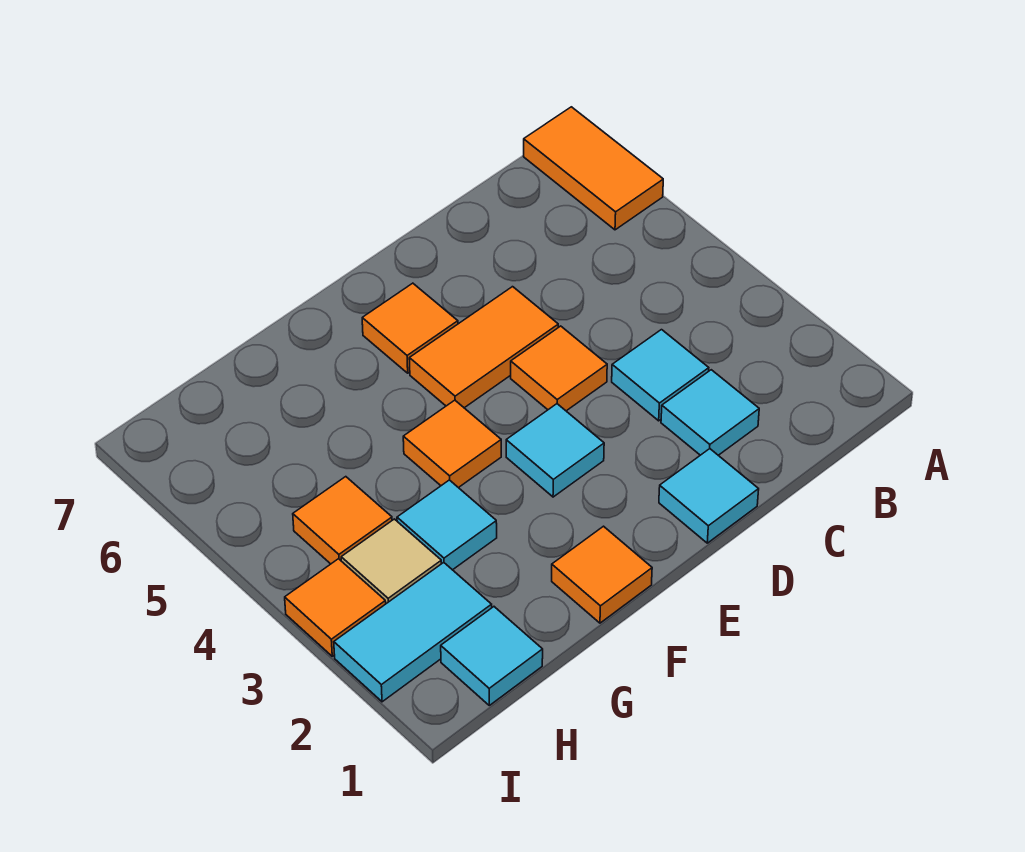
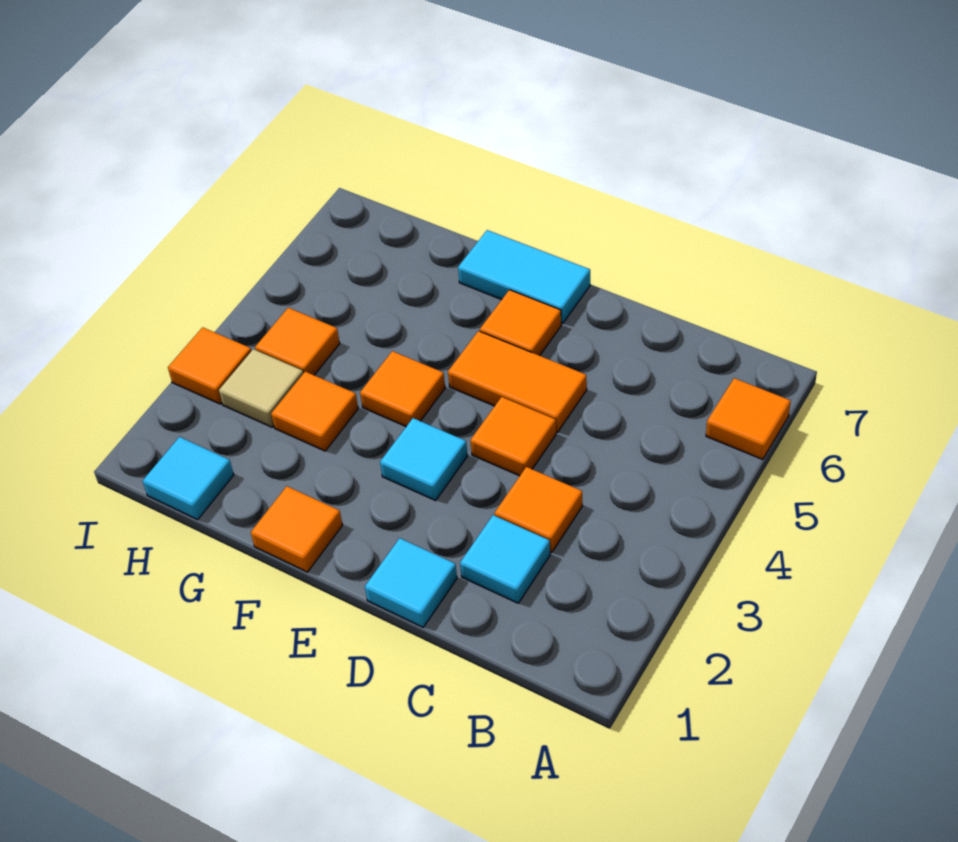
orange tile A6:A7 level 1 -> orange tile A6 level 1
cyan tile C3 level 1 -> orange tile C3 level 1
cyan tile G3 level 1 -> orange tile G3 level 1
cyan tile H2:I2 level 1 -> cyan tile E7:F7 level 1

